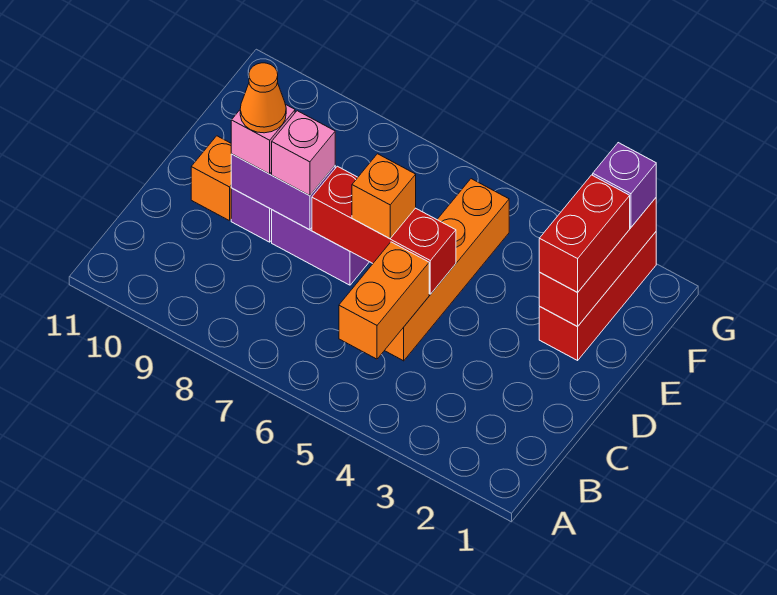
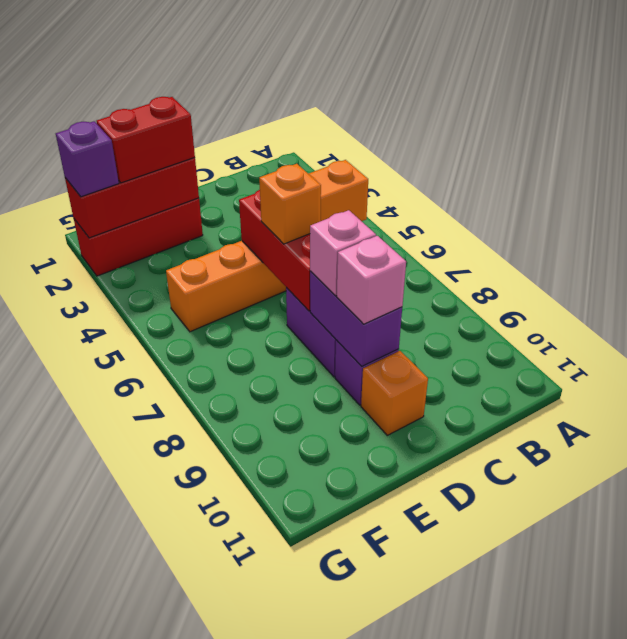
orange cone D9 level 4 -> none

